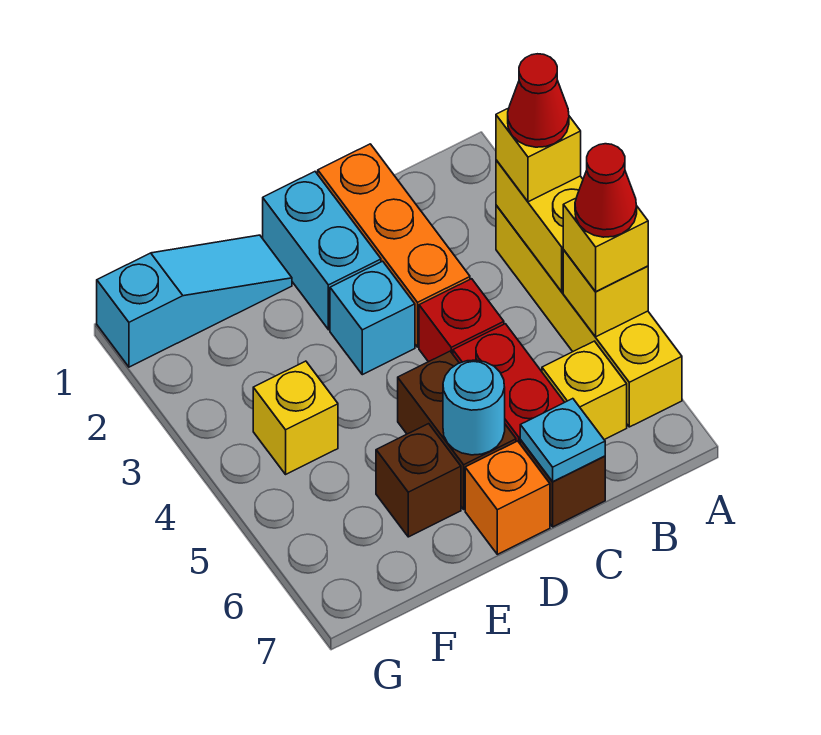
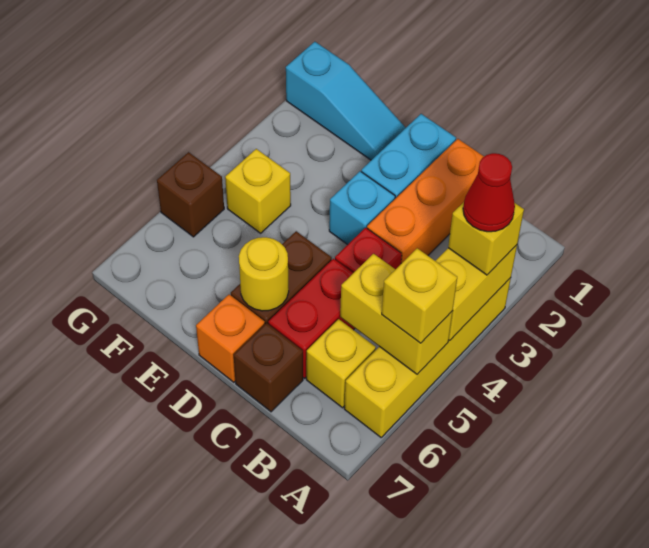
yellow brick A5 level 2 -> yellow brick A5:B5 level 2
red cone A5 level 4 -> none
cyan plate C7 level 2 -> none
cyan round brick D6 level 2 -> yellow round brick D6 level 2
brown brick E6 level 1 -> brown brick G5 level 1

